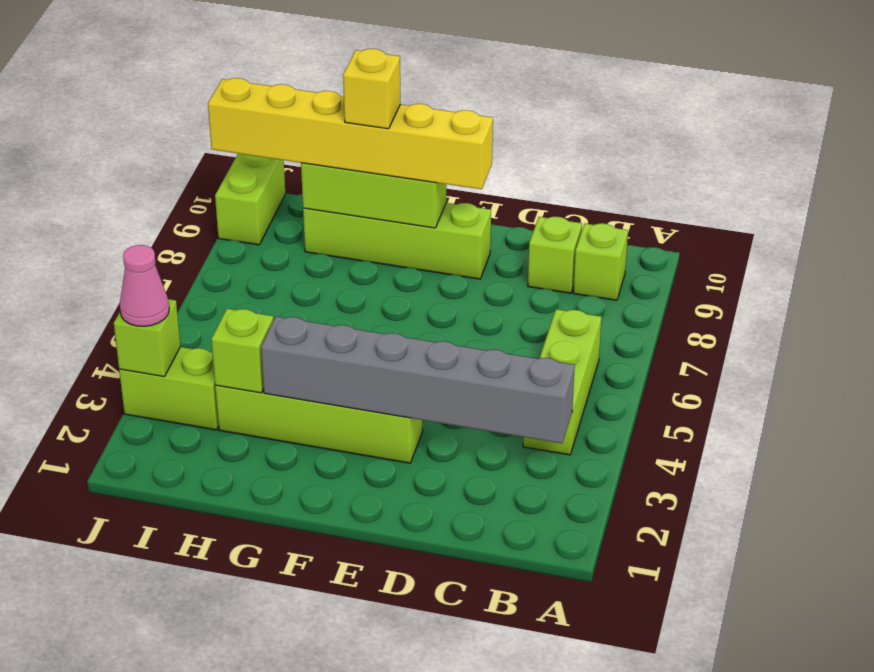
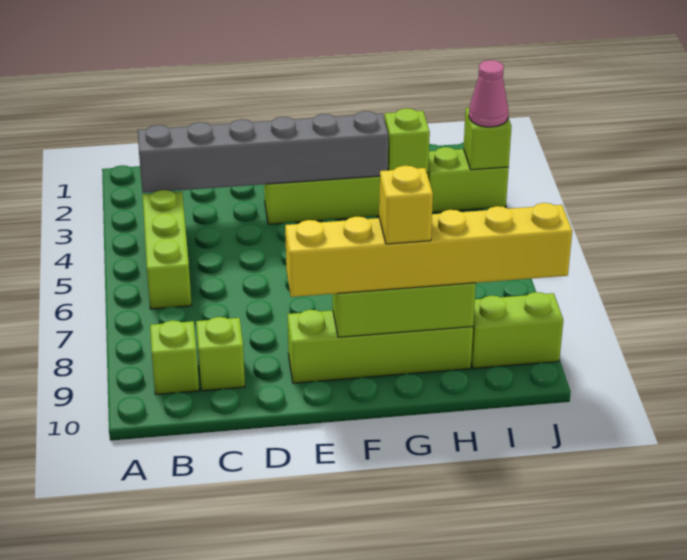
lime brick J9:J10 level 1 -> lime brick I9:J9 level 1

